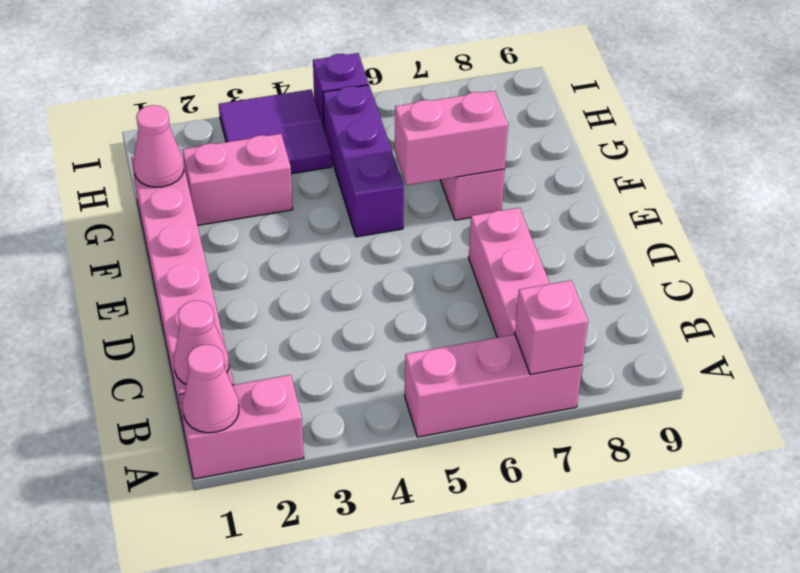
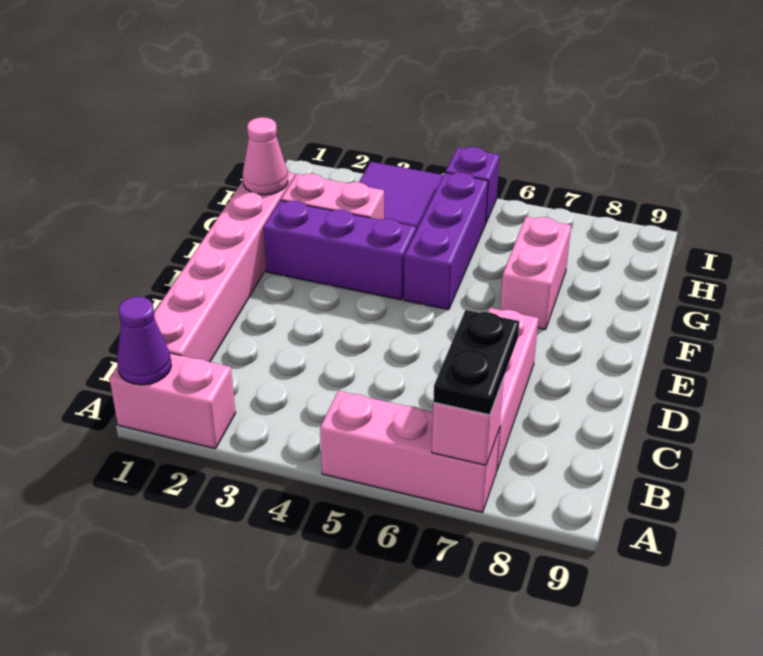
pink cone A1 level 2 -> purple cone A1 level 2
none -> black plate A7:B7 level 3
pink cone B1 level 2 -> none
none -> purple brick F2:F4 level 1
pink brick F6:F7 level 2 -> none

